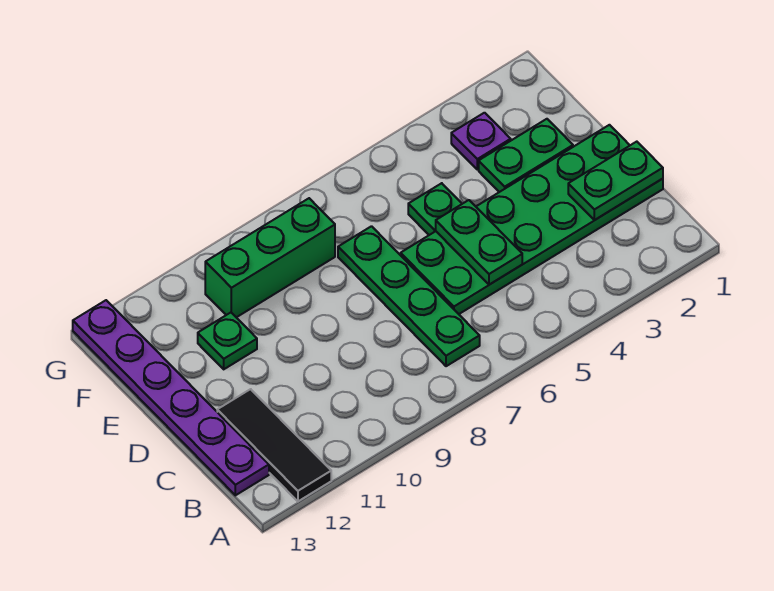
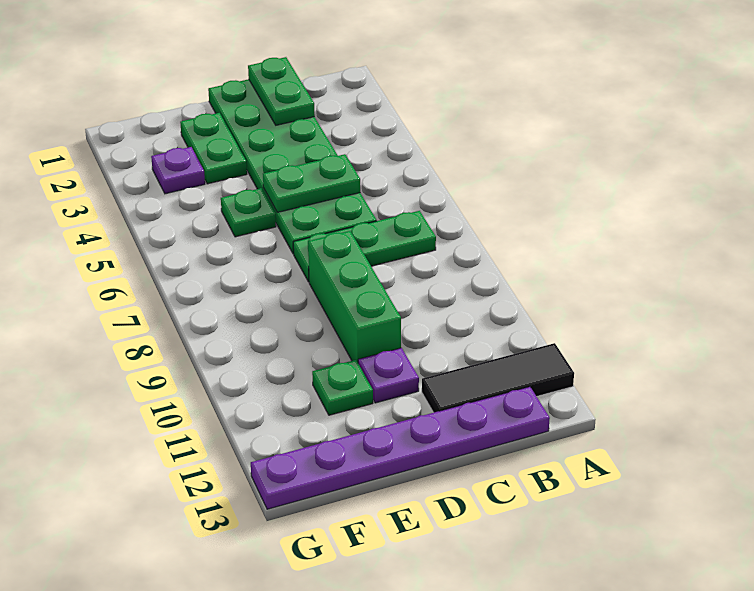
green plate B7:E7 level 1 -> green plate B7:D7 level 1
none -> purple plate D11 level 1
green brick F8:F10 level 1 -> green brick D8:D10 level 1

